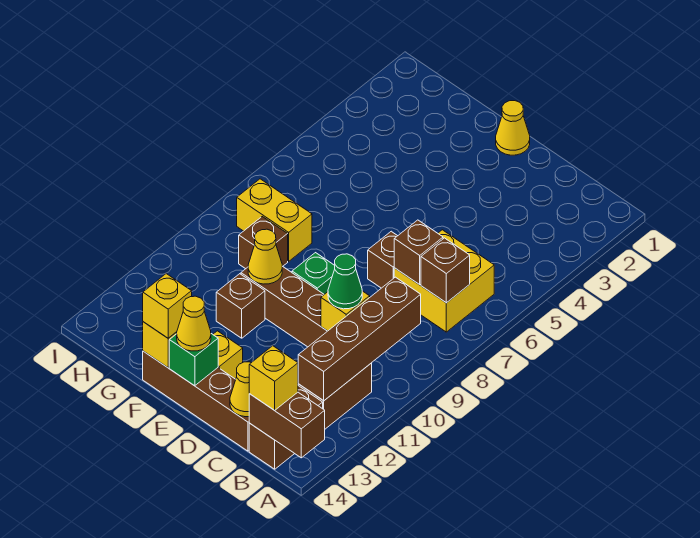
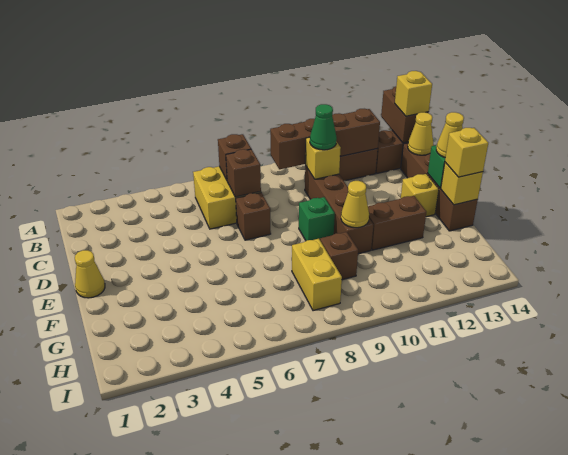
brown brick F11 level 1 -> brown brick F11:F12 level 1

